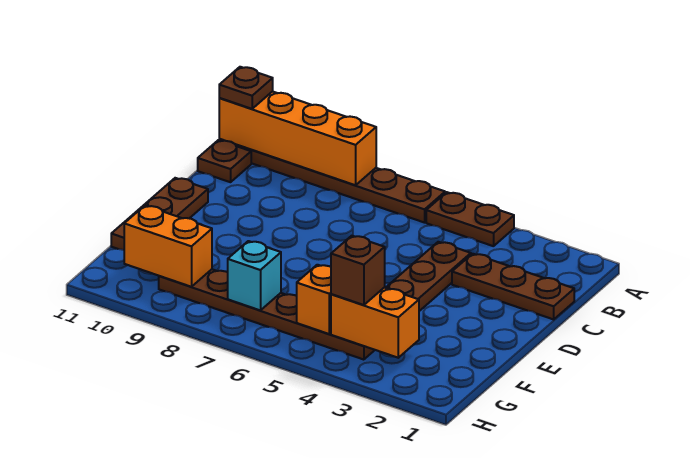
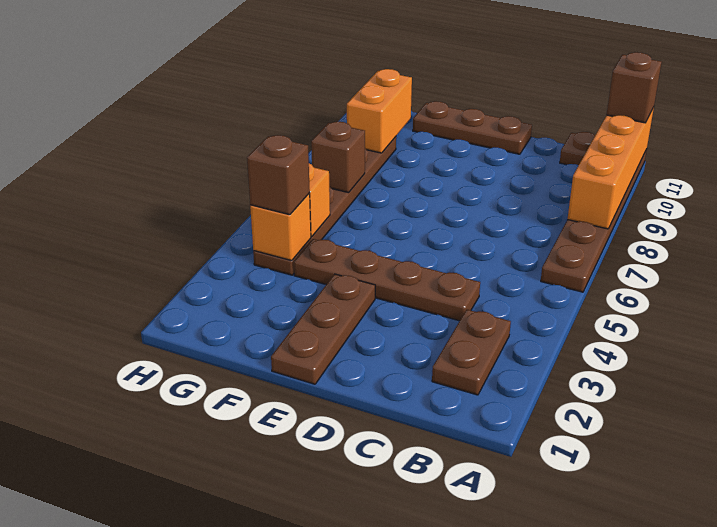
brown plate A4:A5 level 1 -> brown plate B2:B3 level 1
brown plate A11 level 3 -> brown brick A11 level 3
brown plate C1:C3 level 1 -> brown plate E1:E3 level 1
orange brick G3:G4 level 2 -> orange brick G4 level 2
cyan brick G7 level 2 -> brown brick G7 level 2

